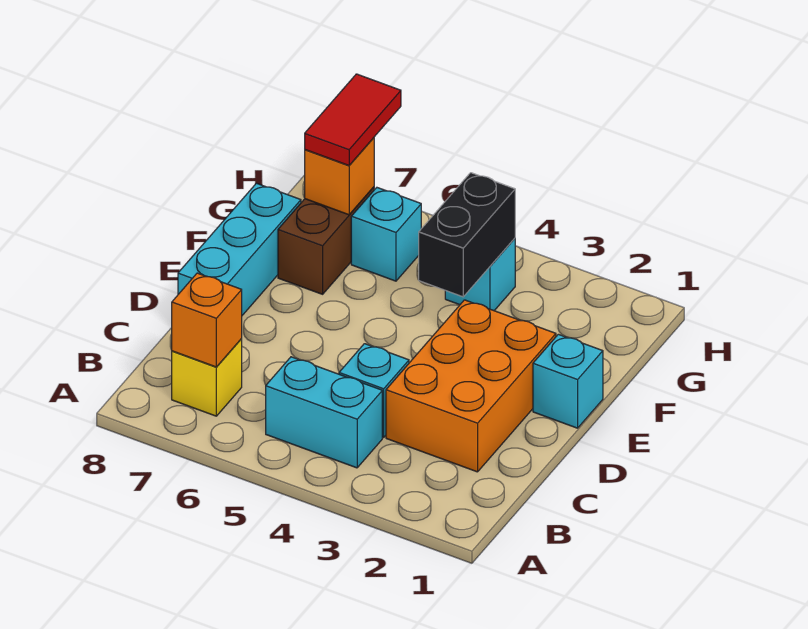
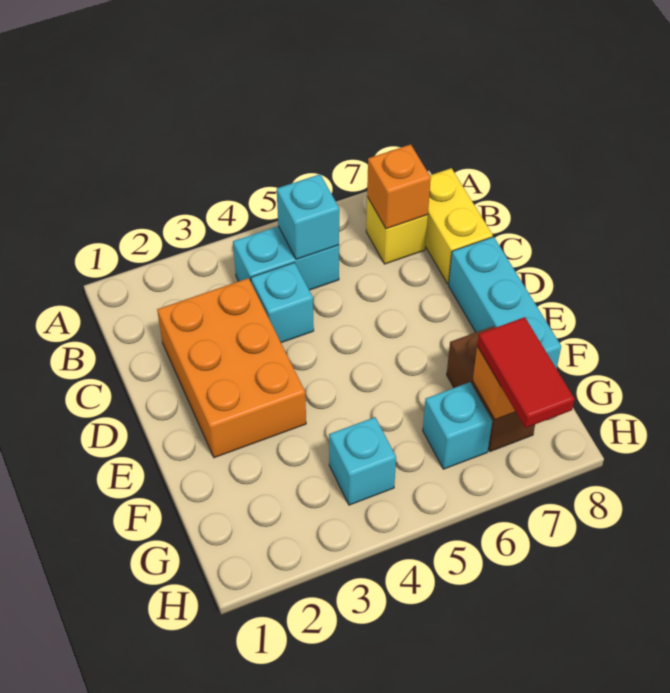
none -> yellow brick B8:C8 level 1
cyan brick E1 level 1 -> cyan brick B5 level 2
black brick F4:G4 level 2 -> none

